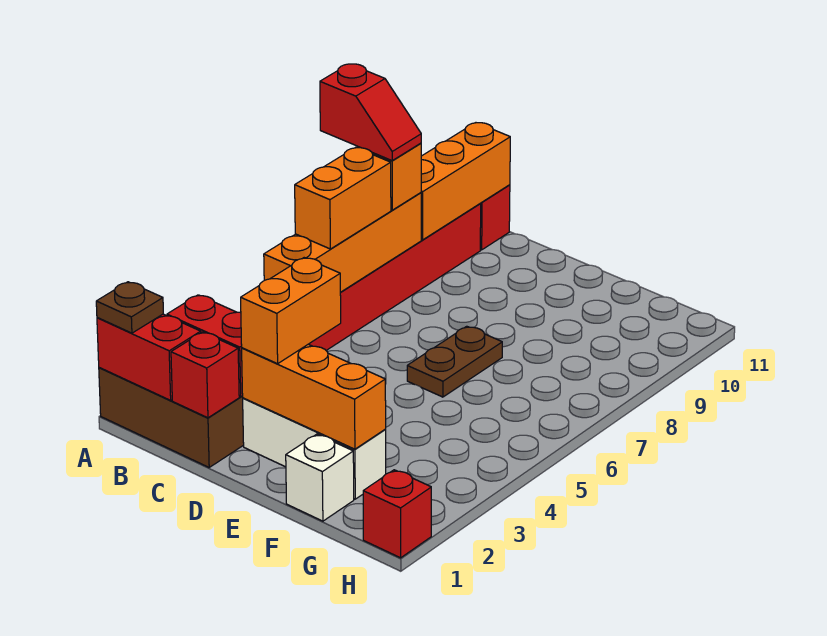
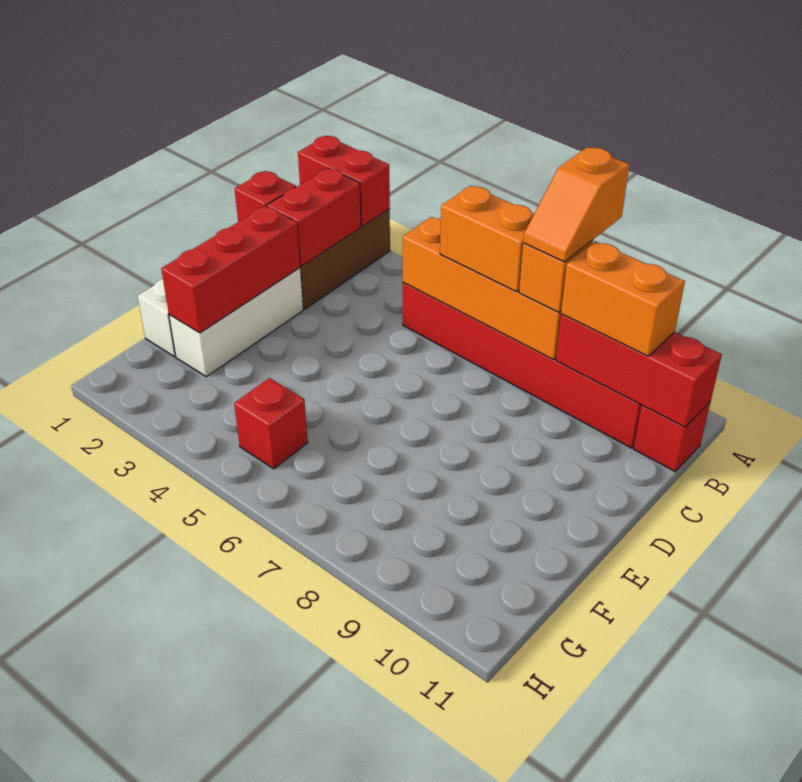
red brick A1:B1 level 2 -> red brick A1:A2 level 2
brown plate A1 level 3 -> none
red slope A8:B8 level 4 top A -> orange slope A8:B8 level 4 top A
orange brick B9:B11 level 2 -> red brick B9:B11 level 2
orange brick D2:F2 level 2 -> red brick D2:F2 level 2
orange brick D2:D3 level 3 -> orange brick B9:B10 level 3
brown plate E6:E7 level 1 -> none
red brick H1 level 1 -> red brick G5 level 1

